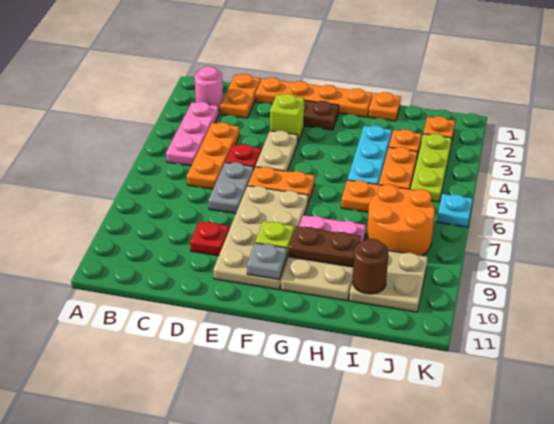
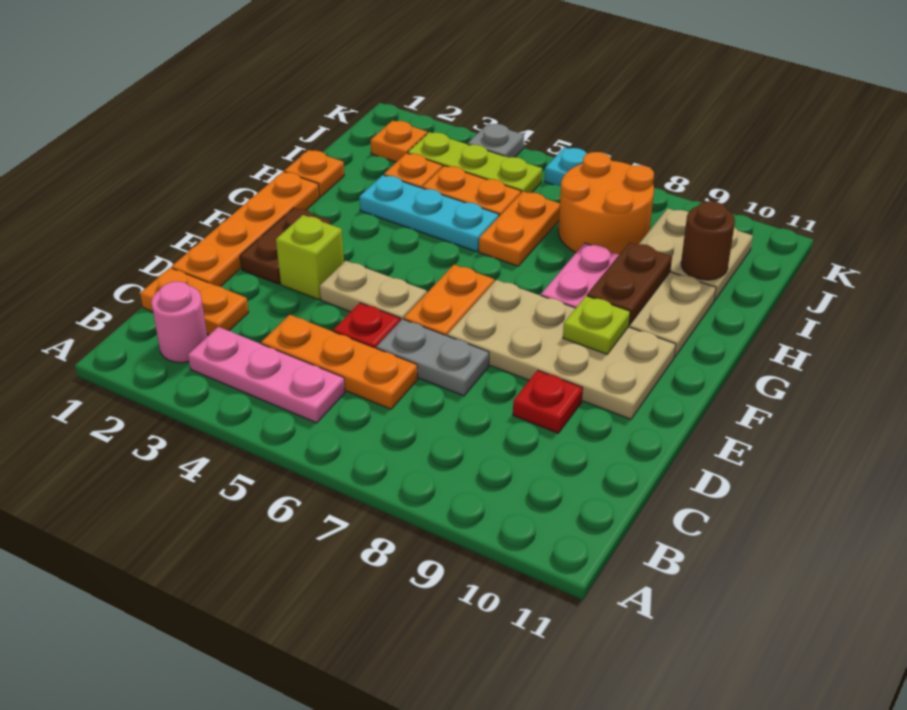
grey plate F10 level 2 -> grey plate K4 level 1

